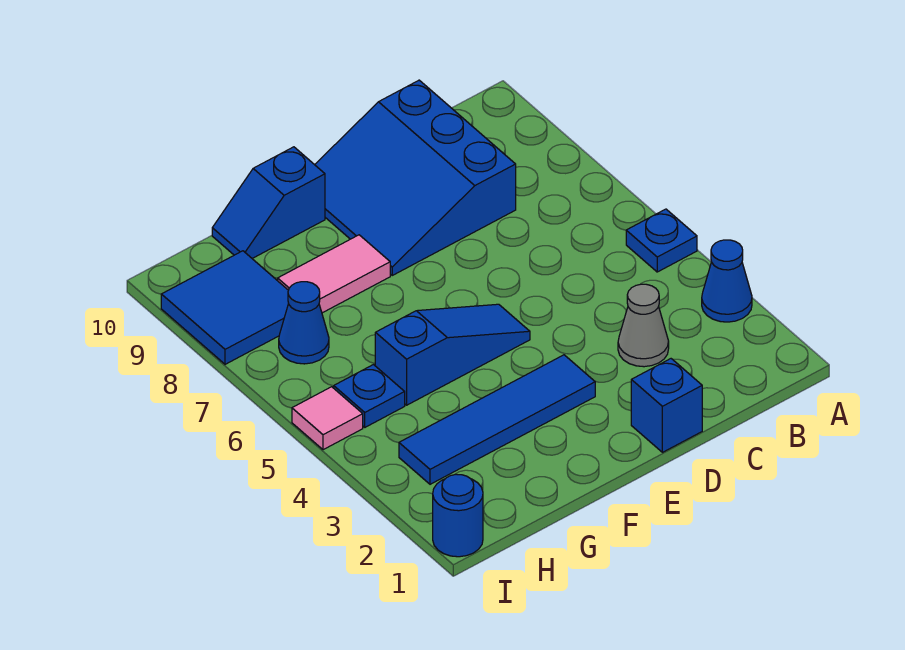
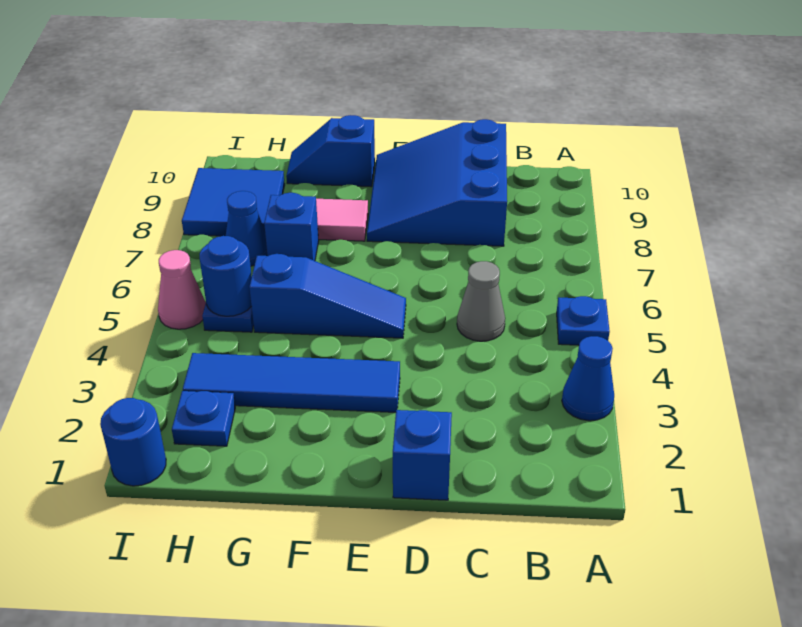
grey cone C3 level 1 -> grey cone C5 level 1
none -> blue brick G7 level 1
none -> blue plate H2 level 1
none -> blue round brick H5 level 2
pink tile I5 level 1 -> pink cone I5 level 1

